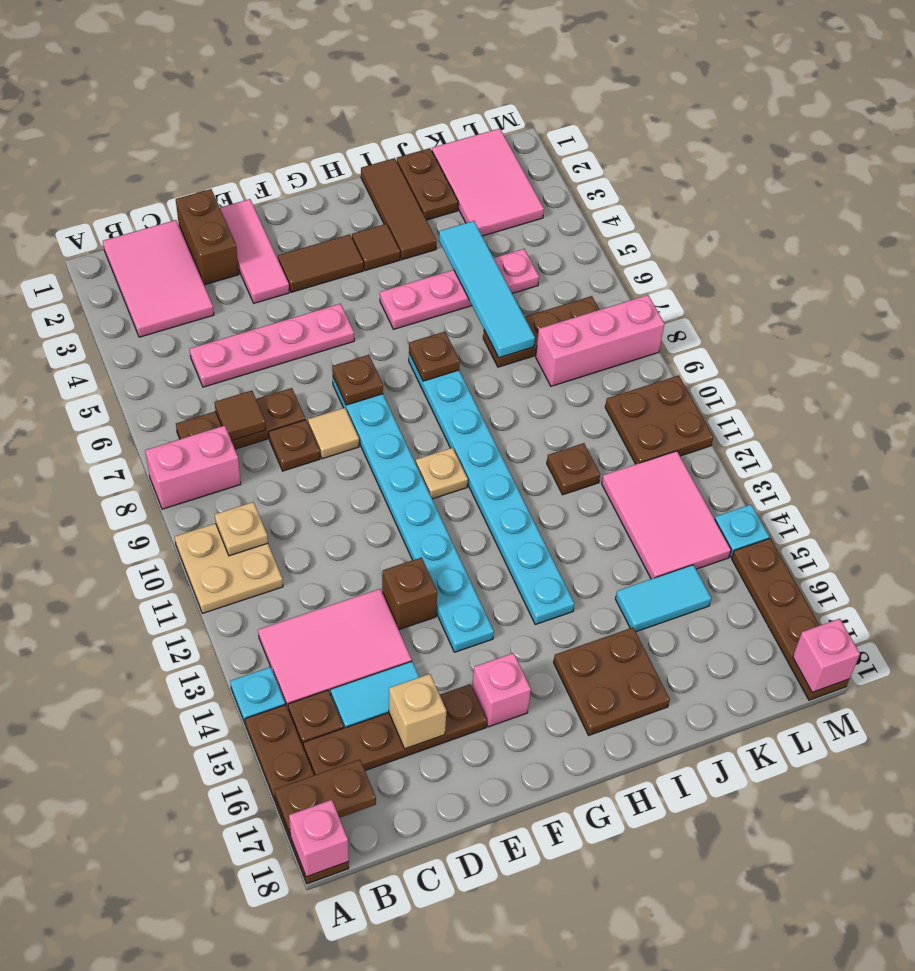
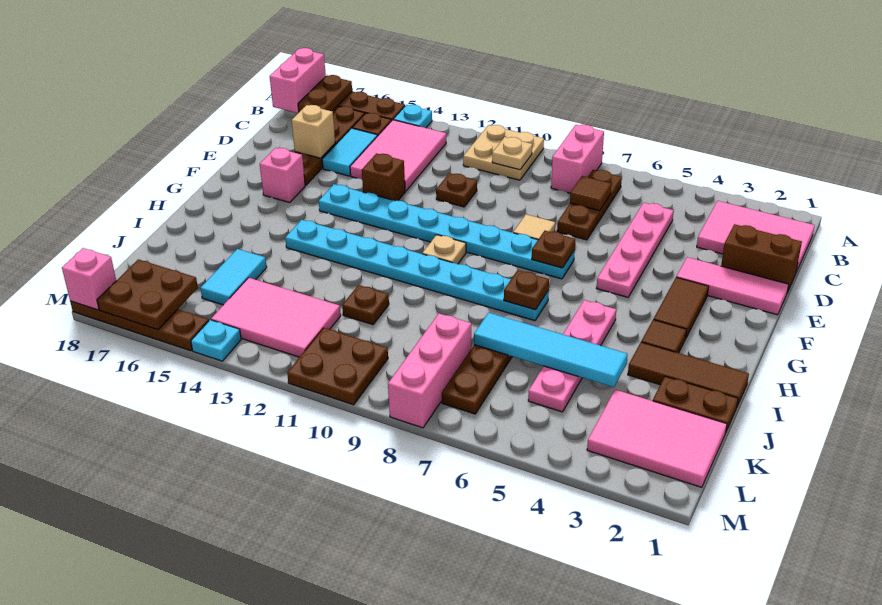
pink brick A18 level 2 -> pink brick A18:B18 level 2
brown plate D8 level 1 -> brown plate D11 level 1
brown plate H16:I17 level 1 -> brown plate L16:M17 level 2

